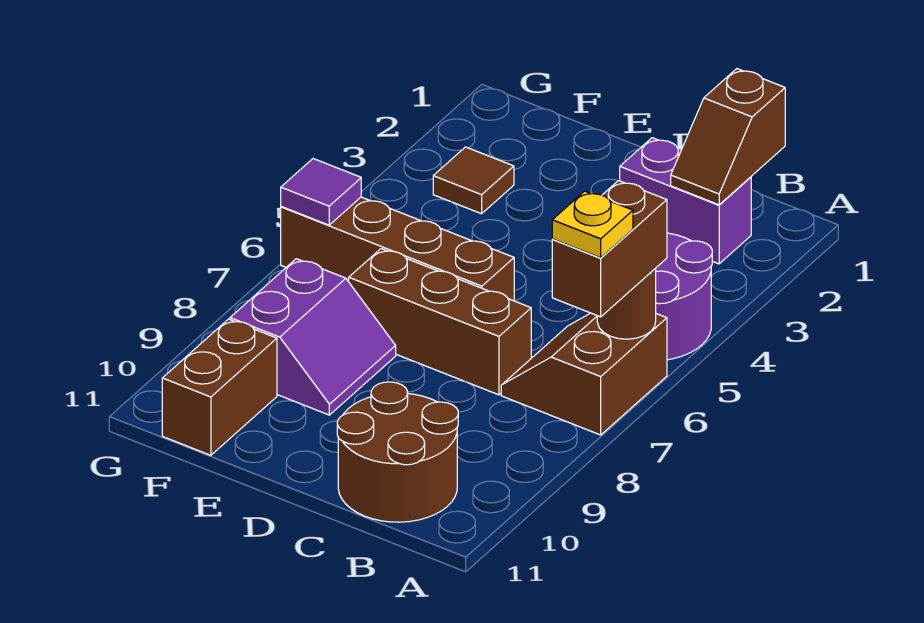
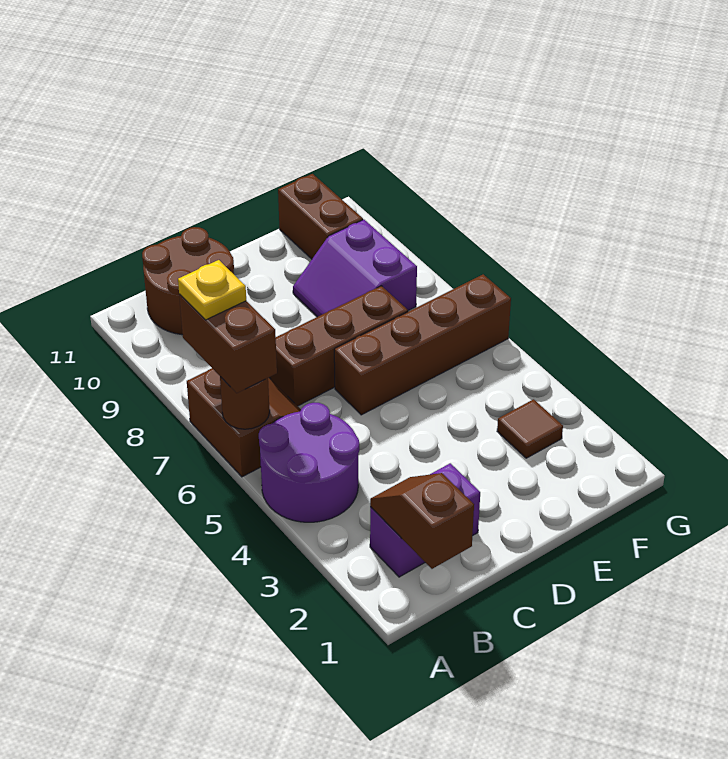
purple tile G6 level 2 -> none

